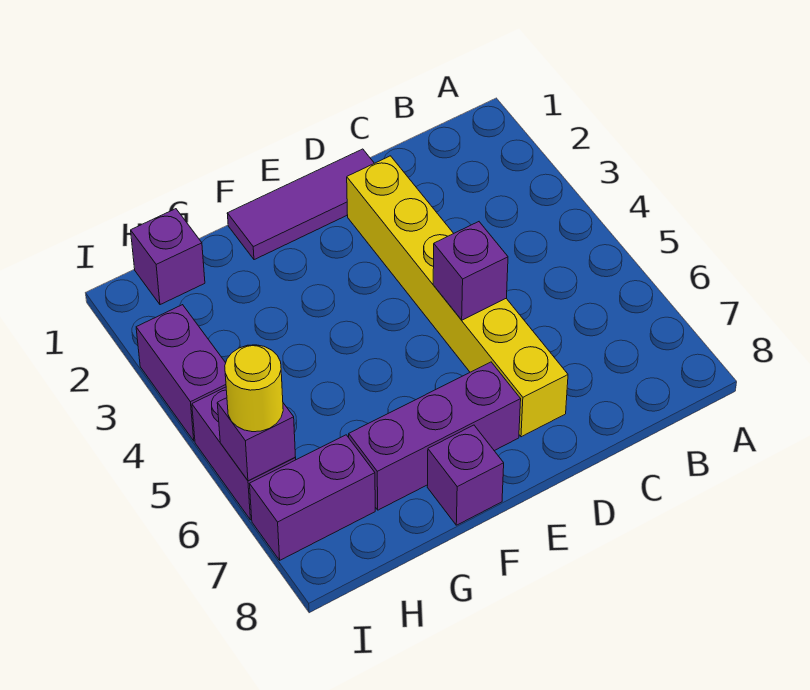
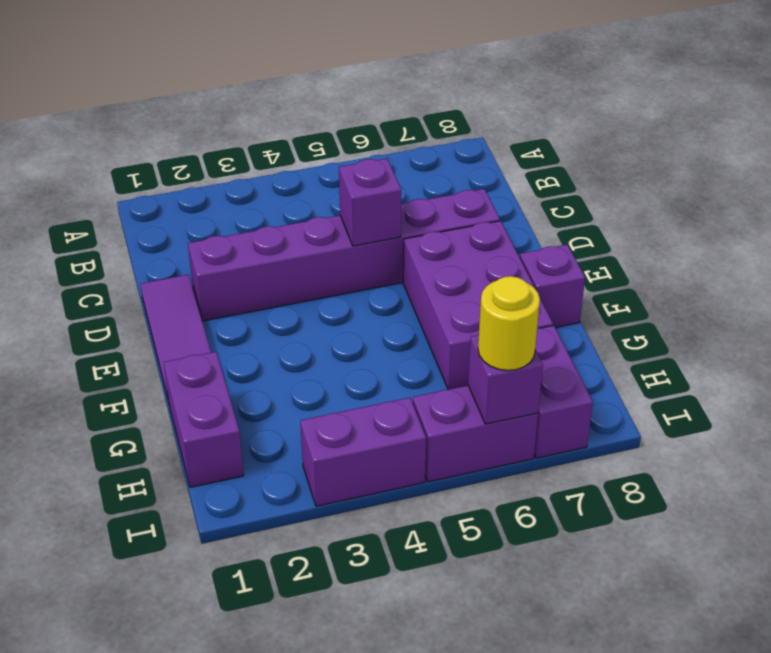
yellow brick D2:D7 level 1 -> purple brick D2:D7 level 1
purple brick E7:G7 level 1 -> purple brick E6:G7 level 1
purple brick H1 level 1 -> purple brick G1:H1 level 1

